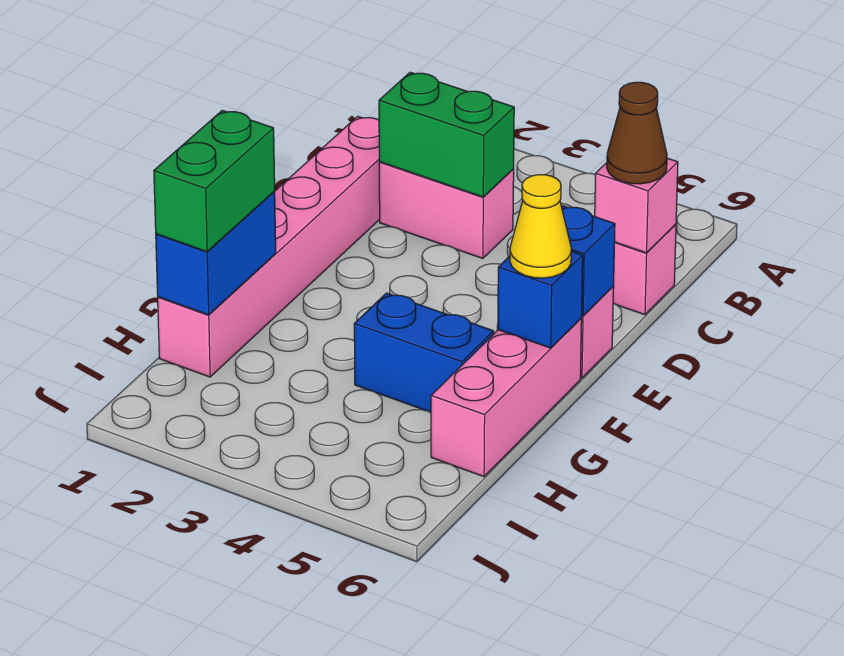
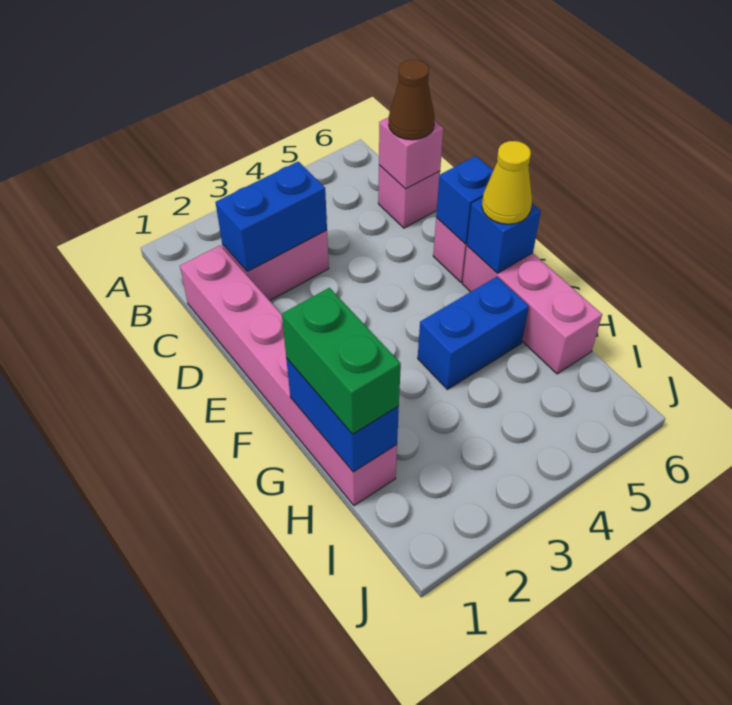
green brick C2:C3 level 2 -> blue brick C2:C3 level 2

